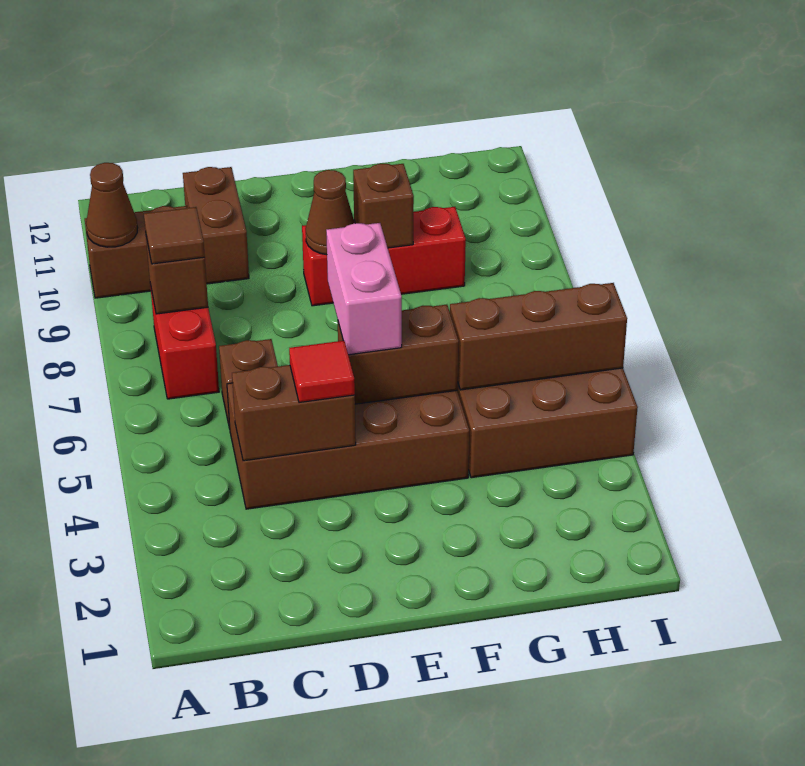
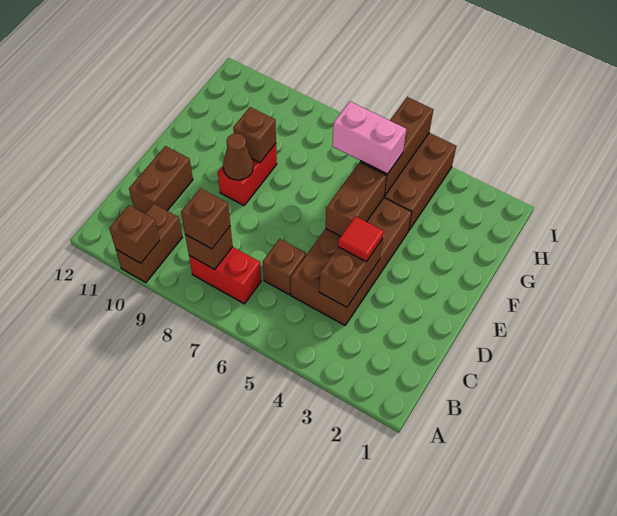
brown cone A10 level 2 -> brown brick A10 level 2
brown tile B8 level 3 -> brown brick B8 level 3
brown brick C10:C11 level 1 -> brown brick C11:D11 level 1
pink brick E5:E6 level 3 -> pink brick G5:G6 level 3
red brick E9:G9 level 1 -> red brick E9:F9 level 1

